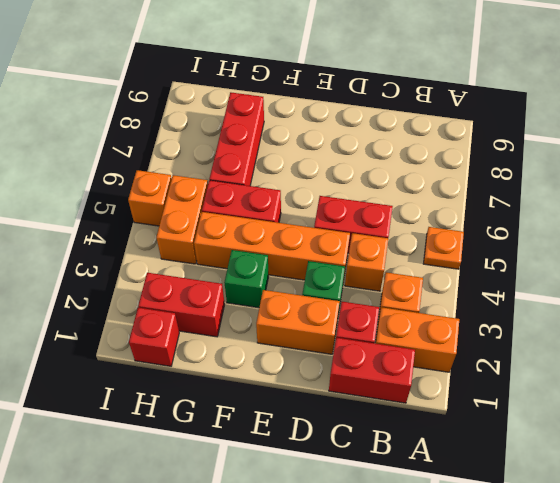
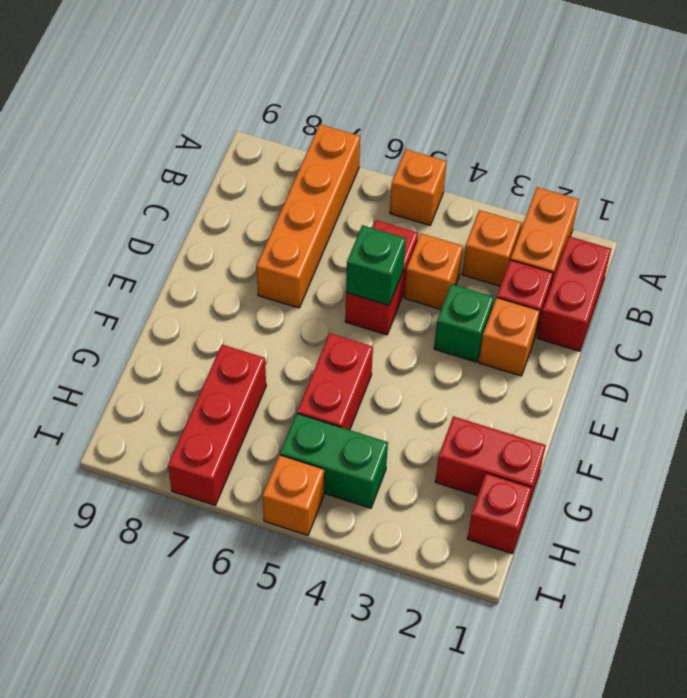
orange plate A5 level 1 -> orange brick A5 level 1
orange brick D2:E2 level 1 -> orange brick D2 level 1
orange brick D4:G4 level 1 -> orange brick A7:D7 level 1
green brick F3 level 1 -> green brick D5 level 2
red brick G2:H2 level 1 -> red brick G1:G2 level 1
red brick G6:G8 level 1 -> red brick G7:I7 level 1
orange brick H4:H5 level 1 -> green brick H4:H5 level 1

